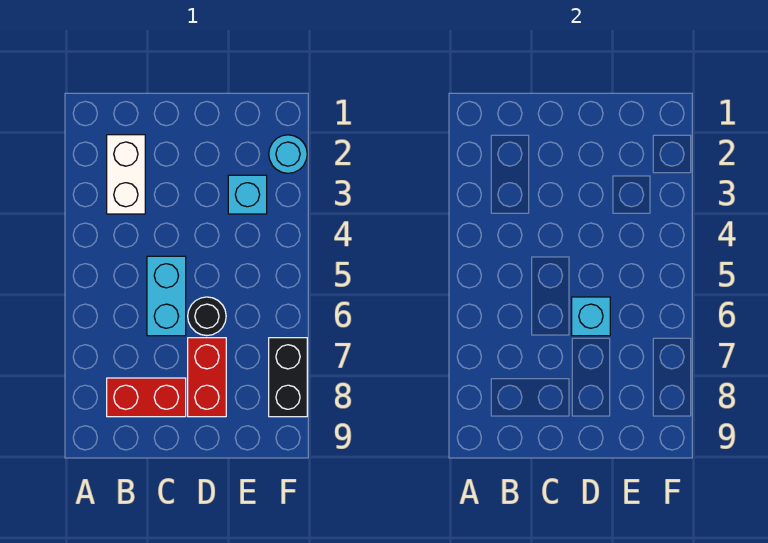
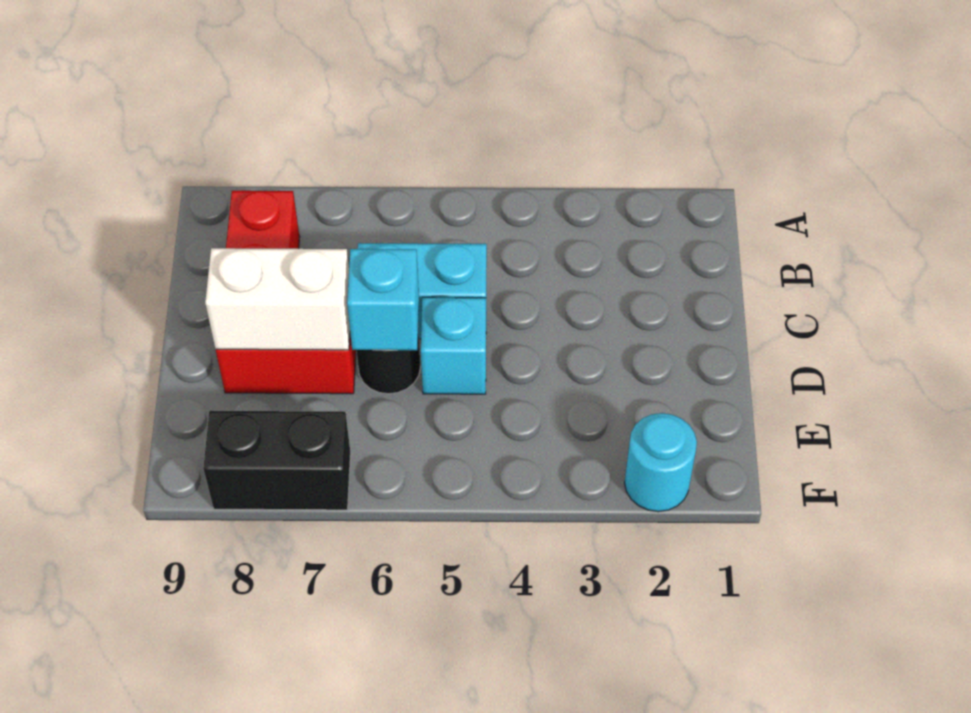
white brick B2:B3 level 1 -> white brick D7:D8 level 2
cyan brick E3 level 1 -> cyan brick D5 level 1

